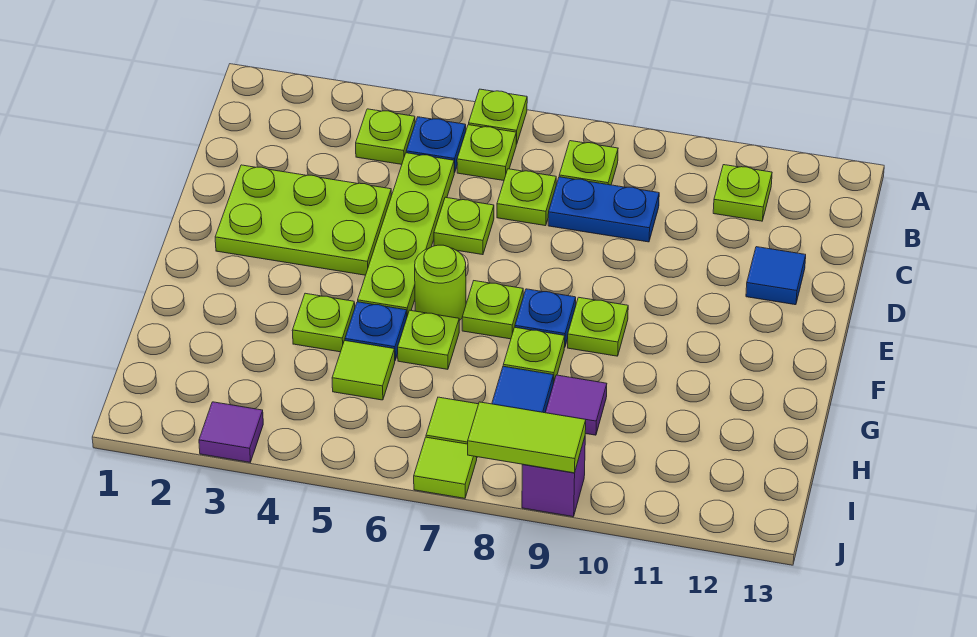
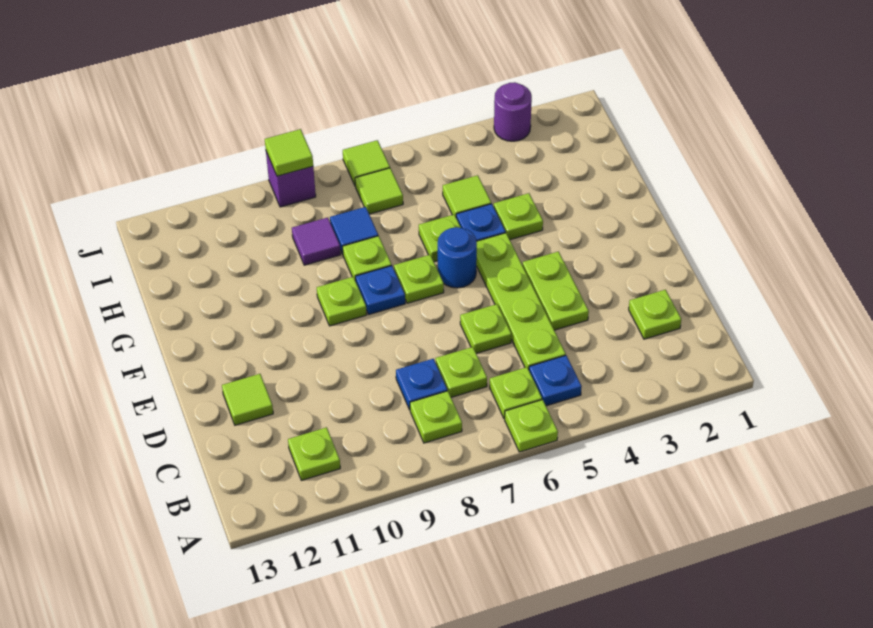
lime plate B4 level 1 -> lime plate C2 level 1
blue plate C8:C9 level 1 -> blue plate C8 level 1
lime plate D2:E4 level 1 -> lime plate D4:E4 level 1
blue tile D12 level 1 -> lime tile D12 level 1
lime round brick F6 level 1 -> blue round brick F6 level 1
purple tile J3 level 1 -> purple round brick J3 level 1
lime tile J8:J9 level 2 -> lime tile J9 level 2

